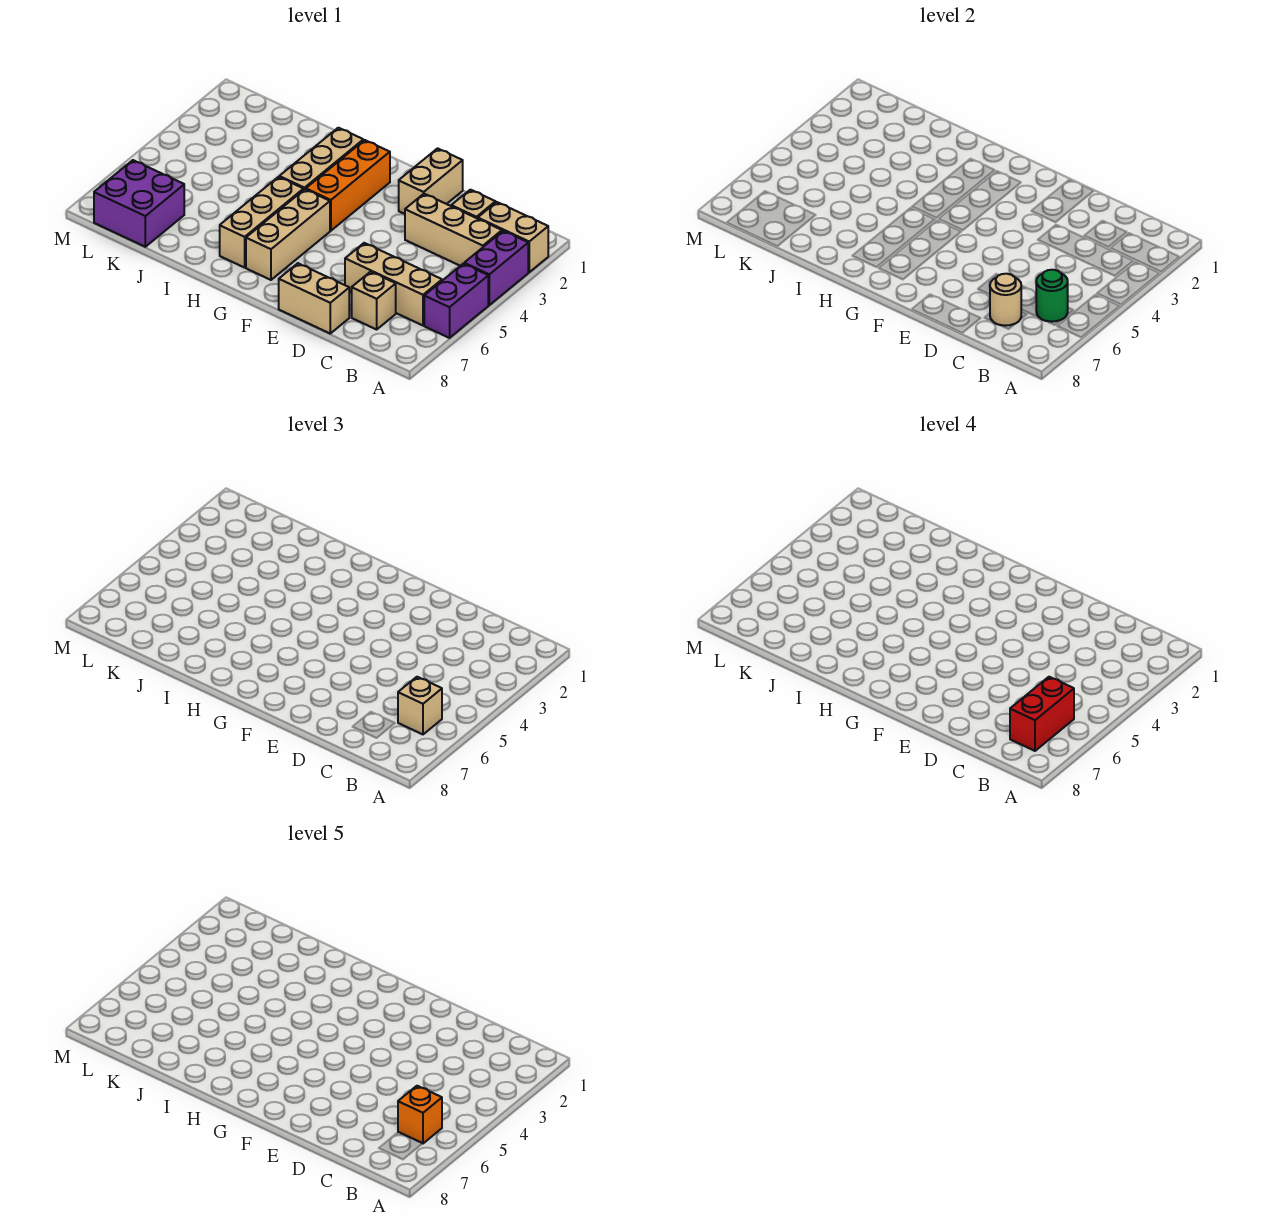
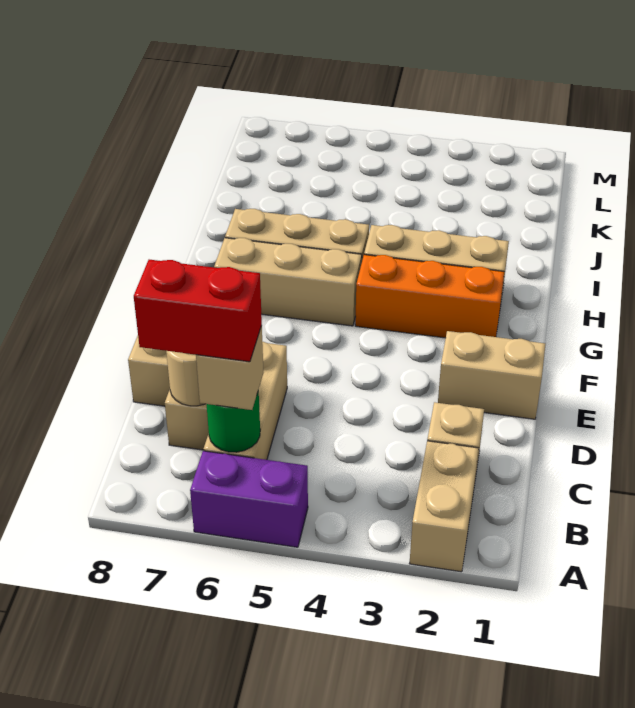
purple brick A3:A4 level 1 -> none
tan brick B3:D3 level 1 -> none
orange brick B6 level 5 -> none
purple brick K7:L8 level 1 -> none

